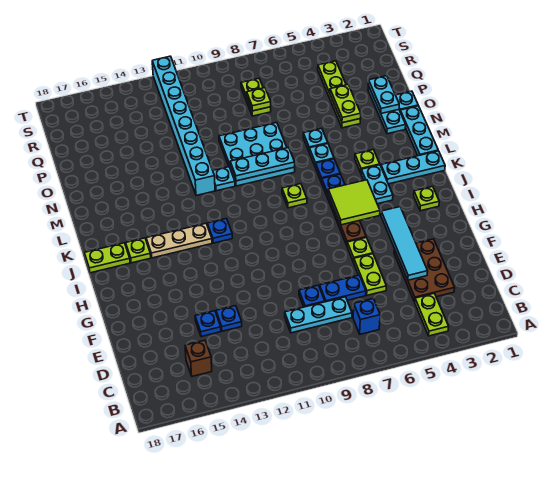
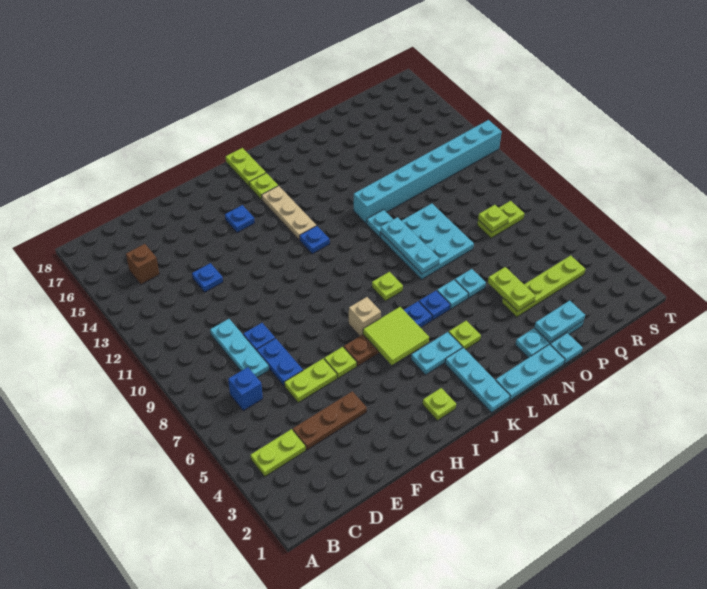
brown plate D3:F4 level 1 -> brown plate D4:F4 level 1
cyan tile E4:H4 level 2 -> none
blue plate E14 level 1 -> blue plate H15 level 1
none -> tan brick I7 level 1
lime plate O4:P4 level 2 -> lime plate O4:O5 level 2

